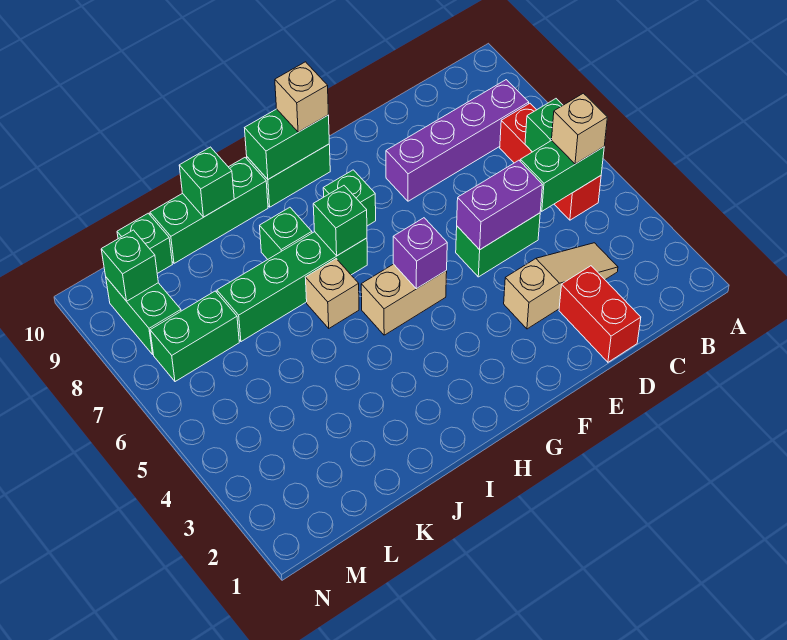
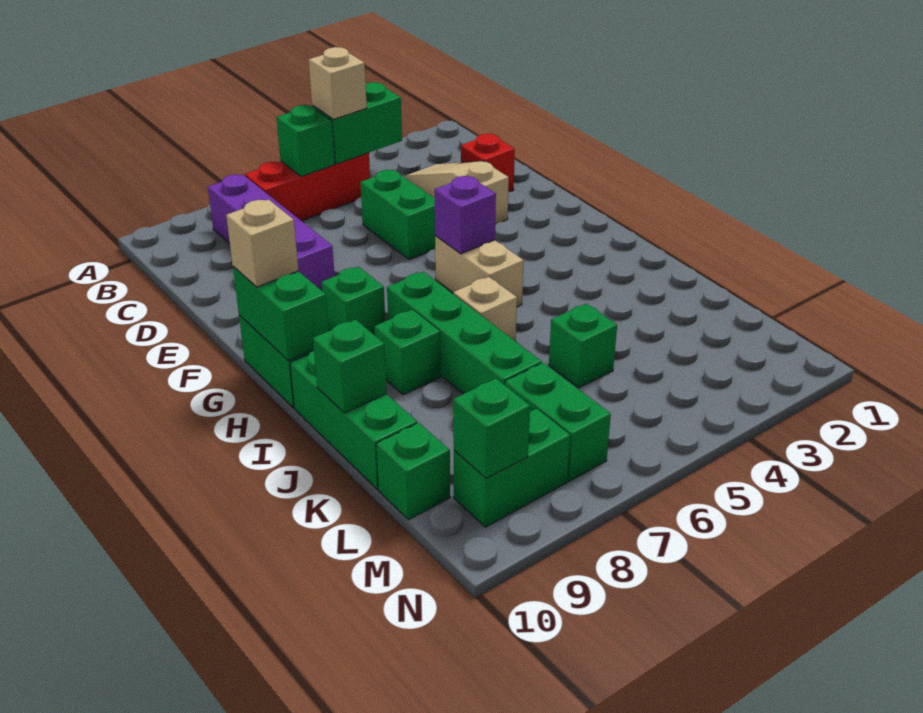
green brick B5:C5 level 2 -> green brick B4:B5 level 2
red brick D1:D2 level 1 -> red brick D2 level 1
purple brick D5:E5 level 2 -> none
green brick H7 level 2 -> green brick K5 level 1

